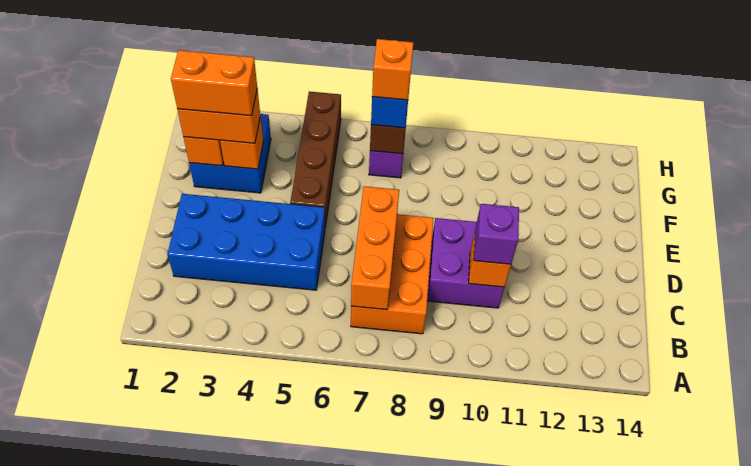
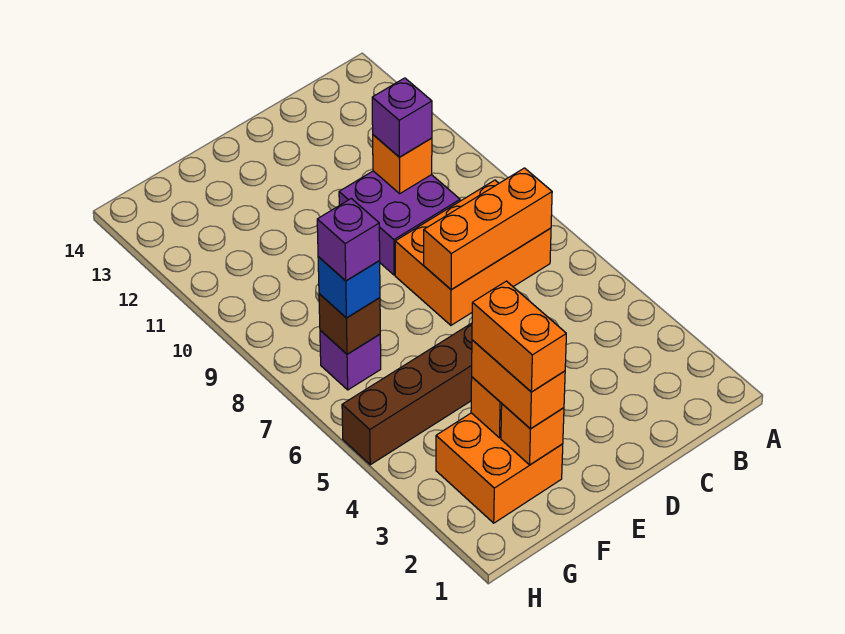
blue brick C2:D5 level 1 -> none
blue brick F2:G3 level 1 -> orange brick F2:G3 level 1
orange brick G7 level 4 -> purple brick G7 level 4

